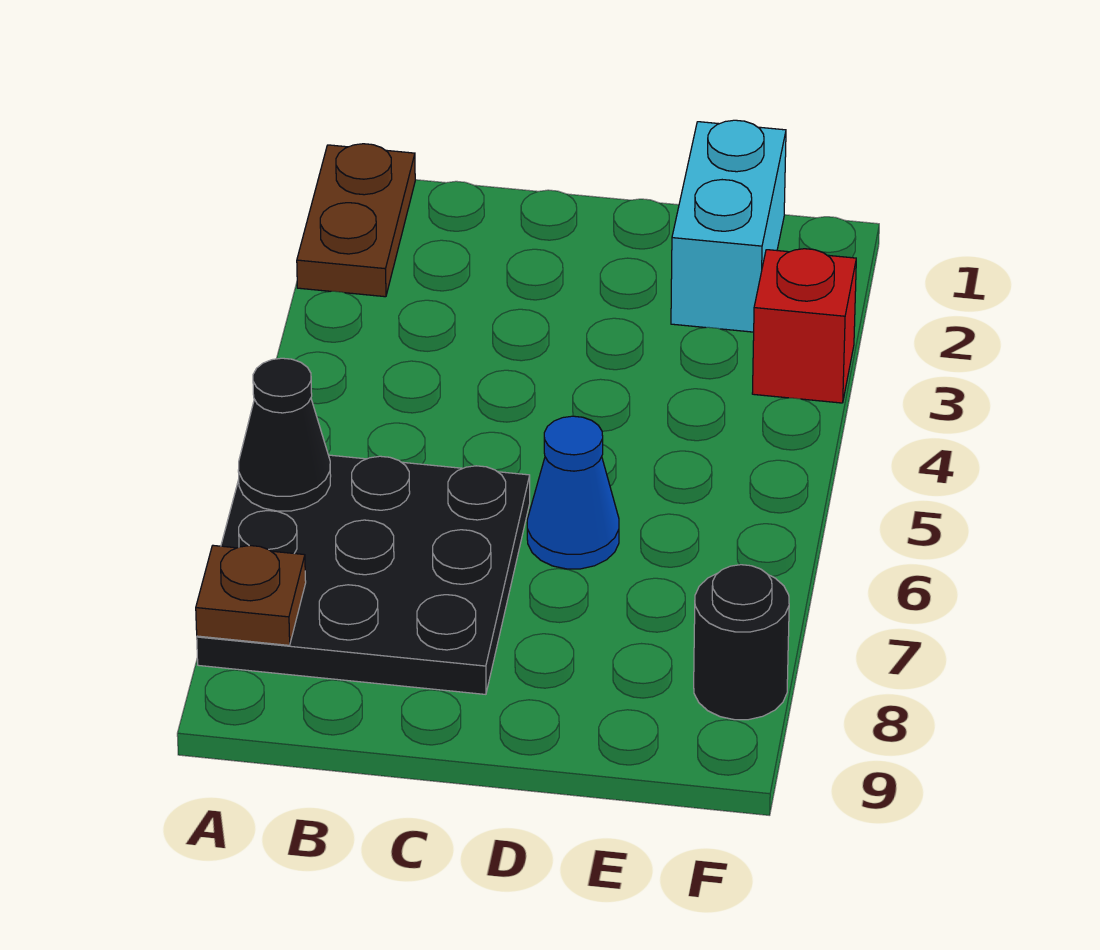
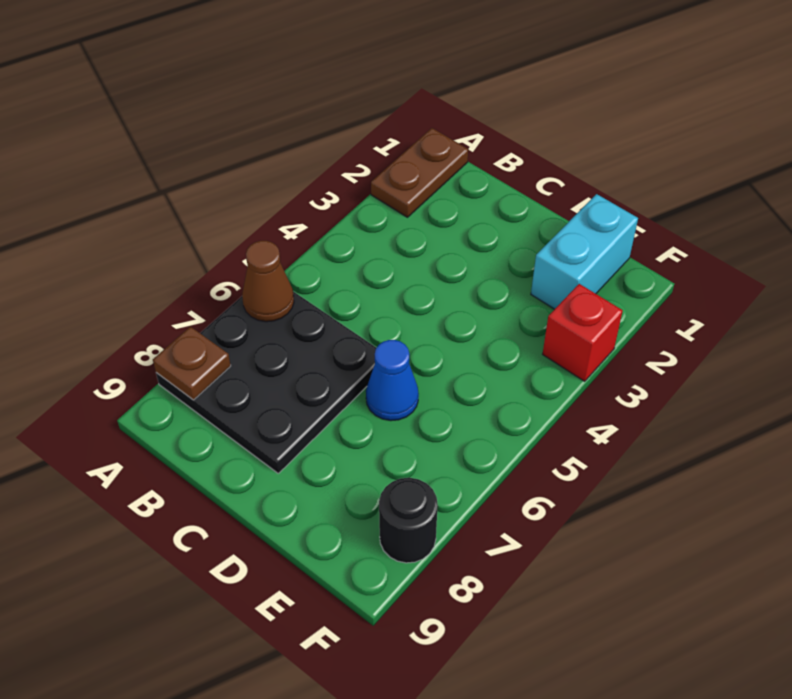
black cone A6 level 2 -> brown cone A6 level 2

